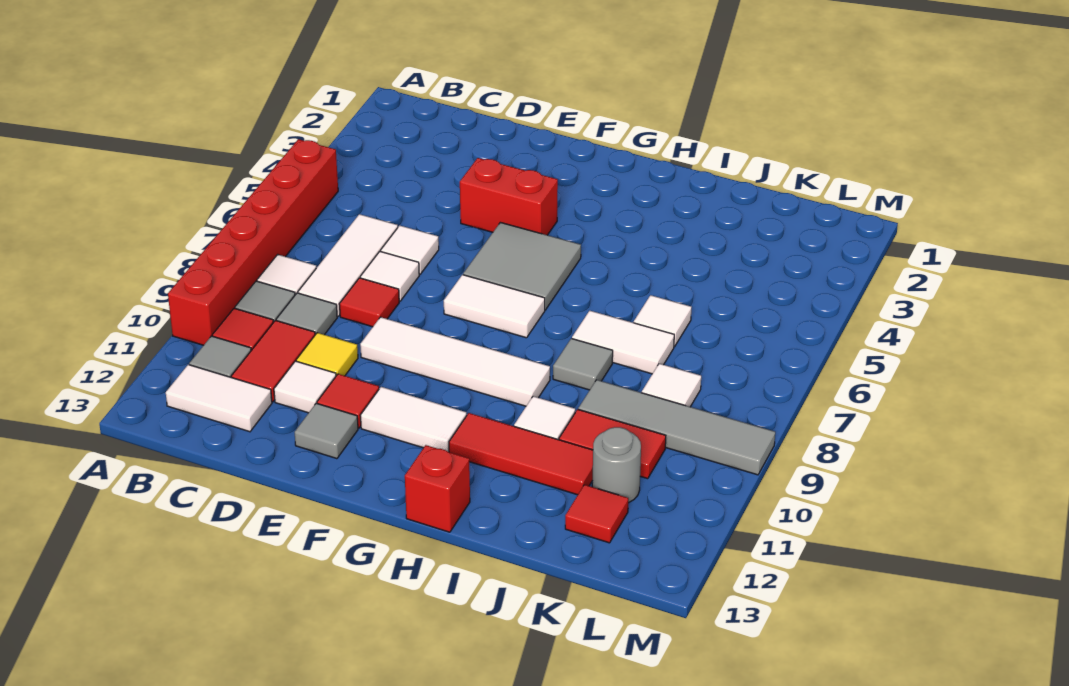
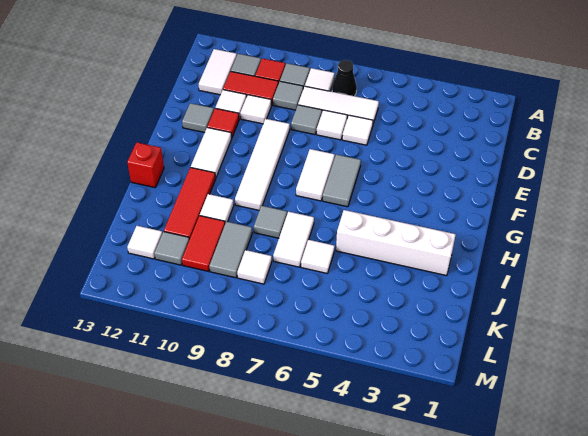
red brick A5:A10 level 1 -> none
none -> black cone B7 level 1
red tile D8 level 1 -> grey tile D8 level 1
yellow tile D10 level 1 -> white tile D10 level 1
red brick E4:F4 level 1 -> none
grey tile F5:G6 level 1 -> grey tile F6:G6 level 1
none -> white brick I2:I5 level 1
grey tile J9:M9 level 1 -> grey tile J9:K9 level 1
grey round brick K11 level 1 -> grey tile K11 level 1
red tile K12 level 1 -> white tile K12 level 1

